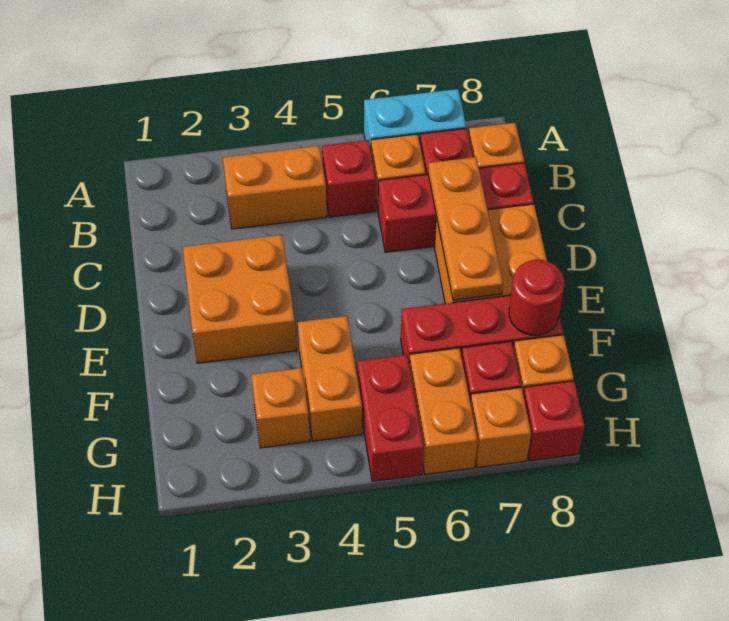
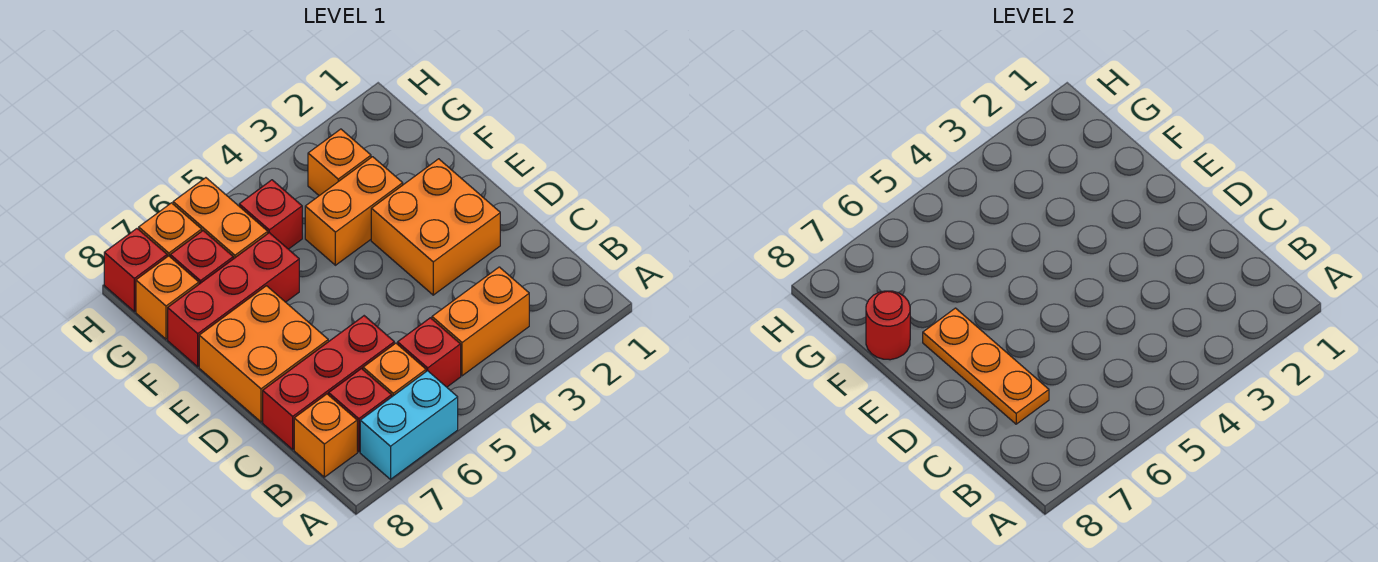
orange brick F4:G4 level 1 -> orange brick F3:F4 level 1
red brick G5:H5 level 1 -> red brick G5 level 1

